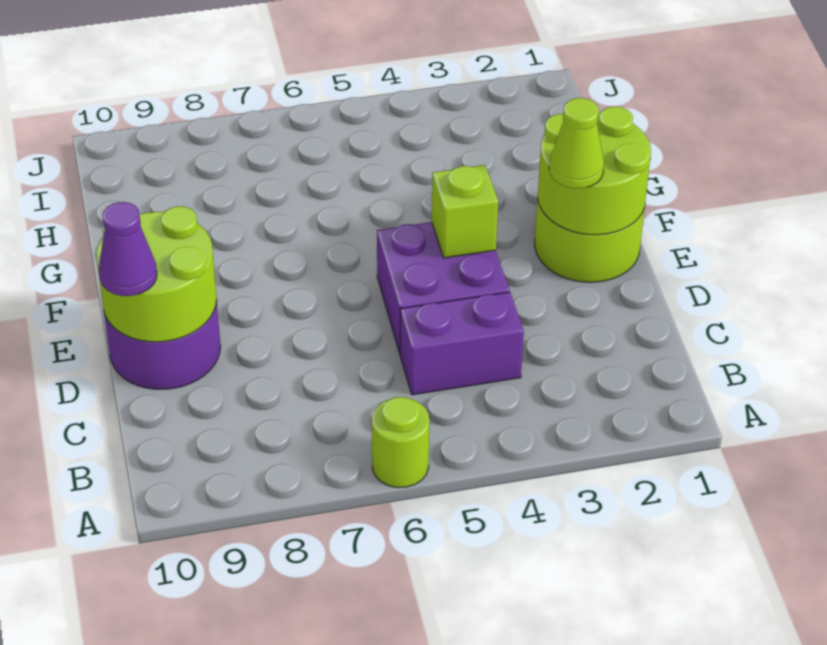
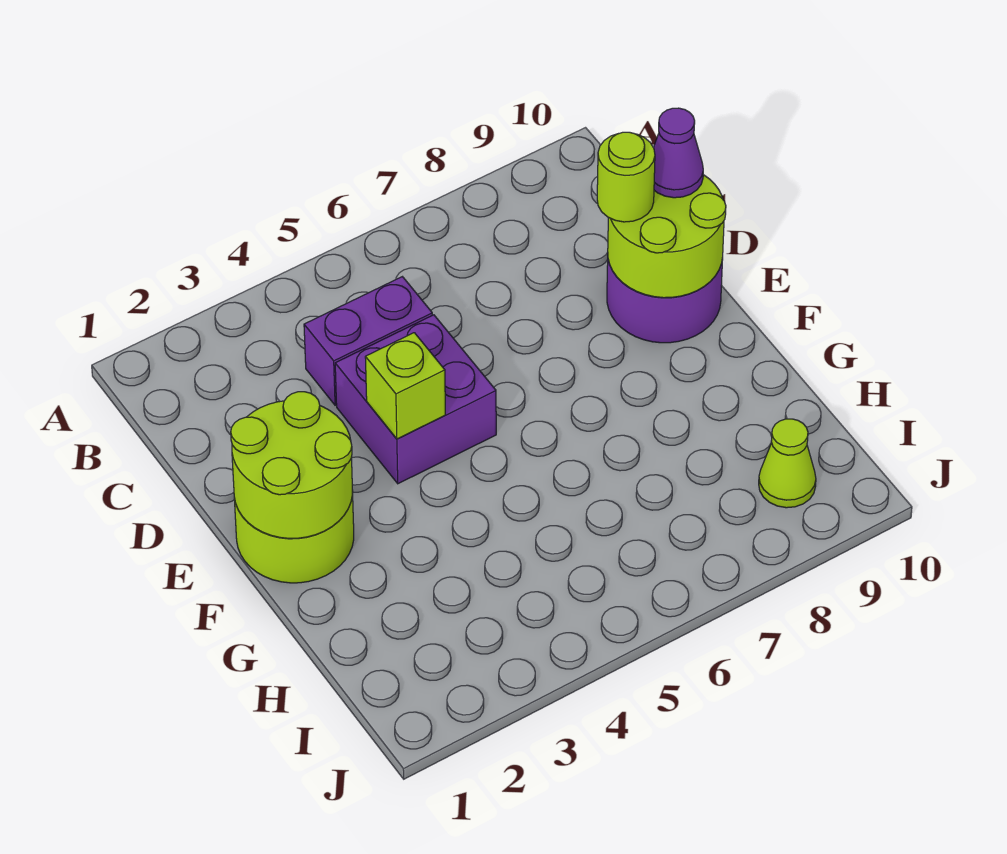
lime round brick A6 level 1 -> lime round brick D9 level 3
lime cone E2 level 3 -> lime cone I9 level 1

